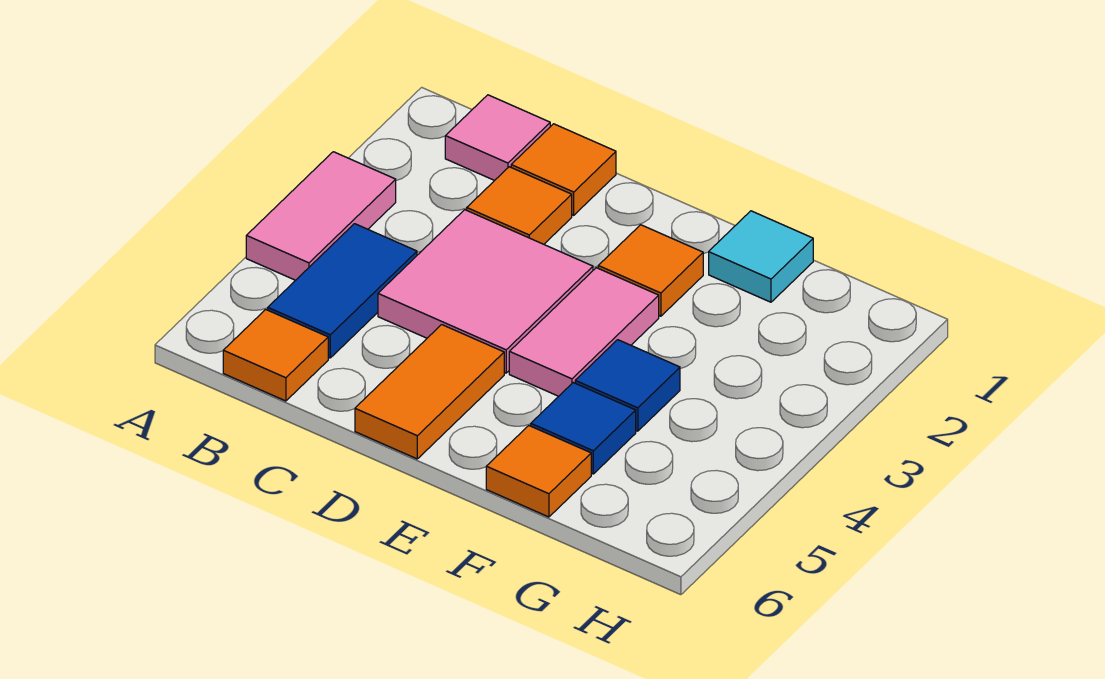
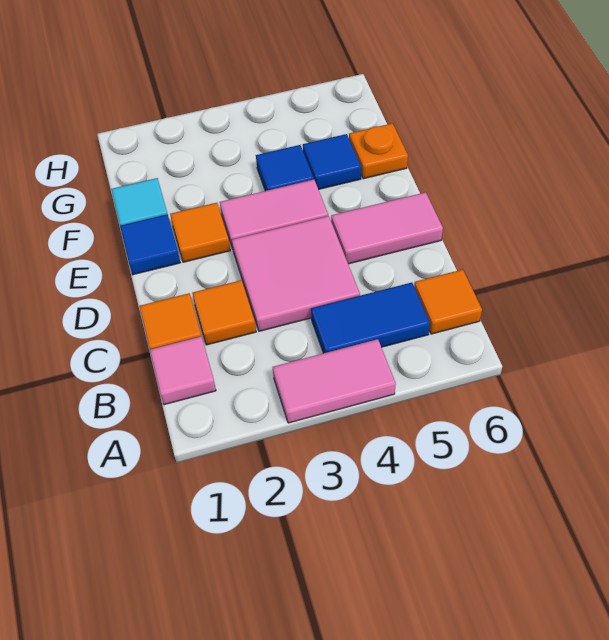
orange tile D5:D6 level 1 -> pink tile D5:D6 level 1
none -> blue tile E1 level 1
orange tile F6 level 1 -> orange plate F6 level 1

